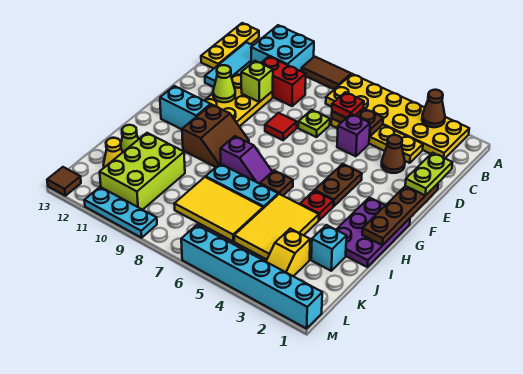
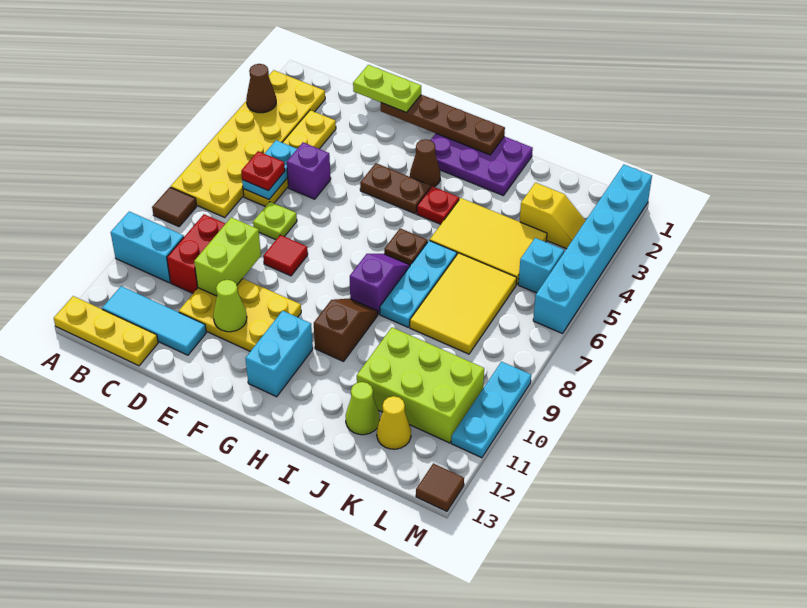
brown tile A8:A9 level 1 -> brown tile A8 level 1
cyan brick A10:B11 level 1 -> cyan brick A10:B10 level 1
brown plate C5:C6 level 2 -> cyan plate C5:C6 level 2
brown cone D3 level 1 -> brown cone G3 level 1
lime brick D10 level 2 -> lime brick D9:D10 level 2
brown slope G9:H10 level 1 top 10 -> brown slope H9:H10 level 1 top 10
cyan brick J2 level 1 -> cyan brick L5 level 1

